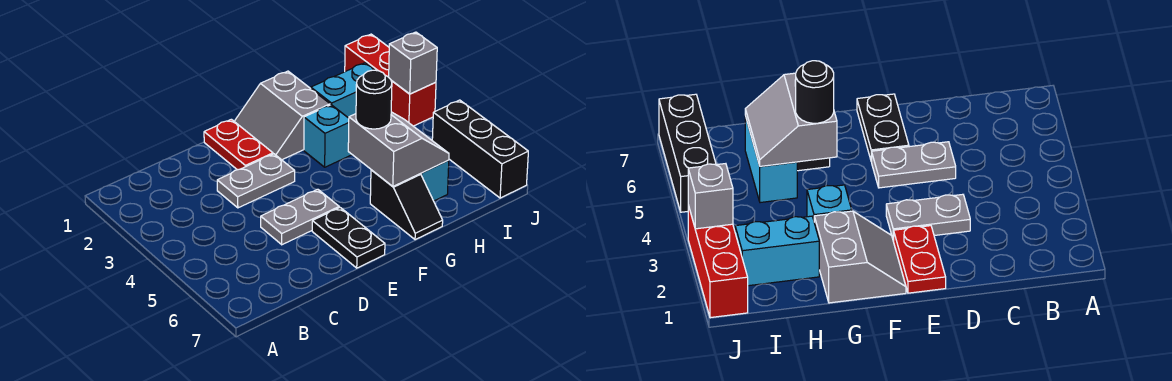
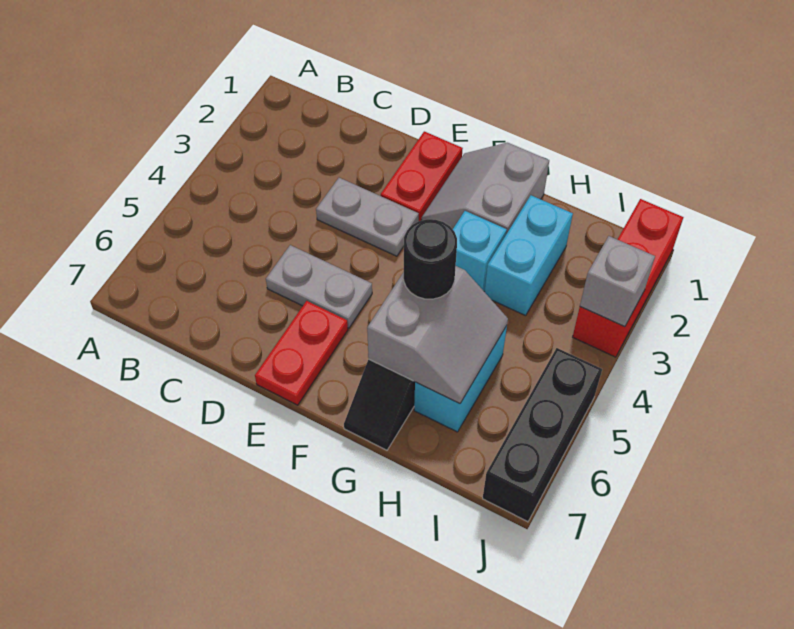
black plate E6:E7 level 1 -> red plate E6:E7 level 1
cyan brick H2:I2 level 1 -> cyan brick H2:H3 level 1

